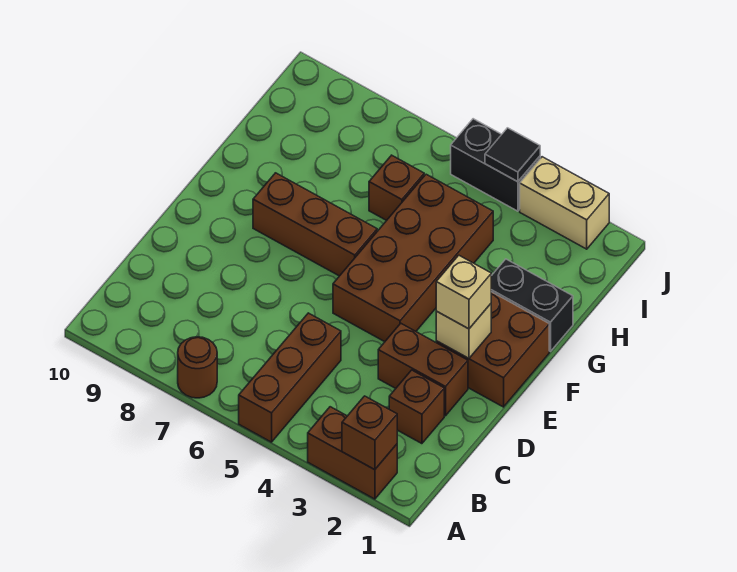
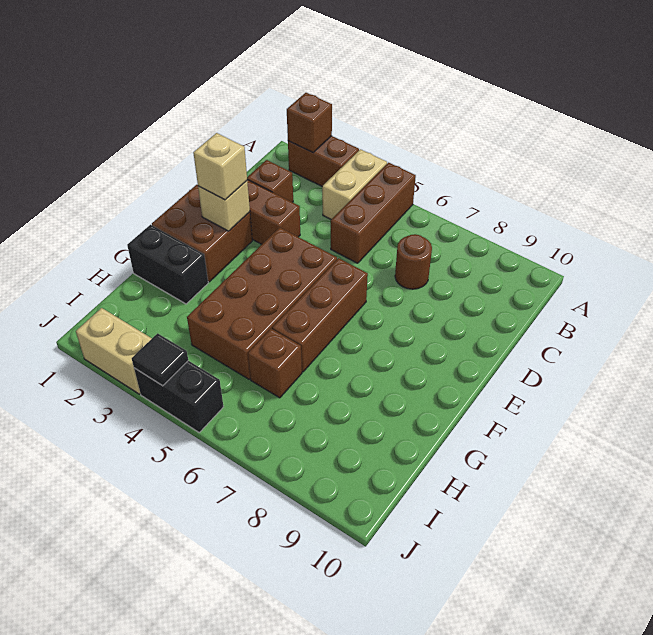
none -> tan brick A4:B4 level 1
brown round brick A7 level 1 -> brown round brick C7 level 1
brown brick F6:F8 level 1 -> brown brick E6:G6 level 1

